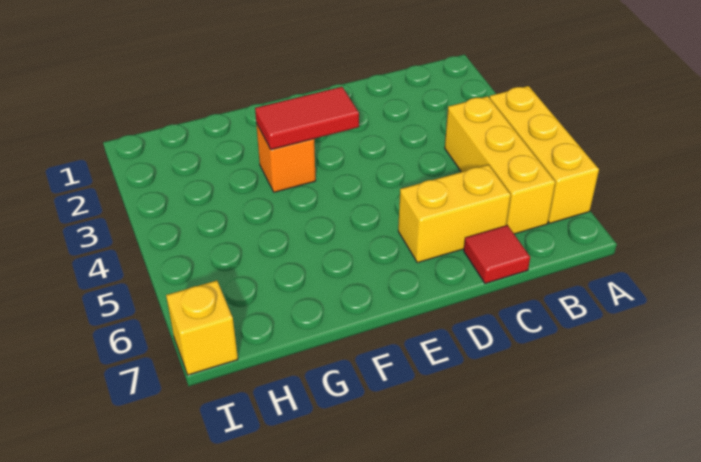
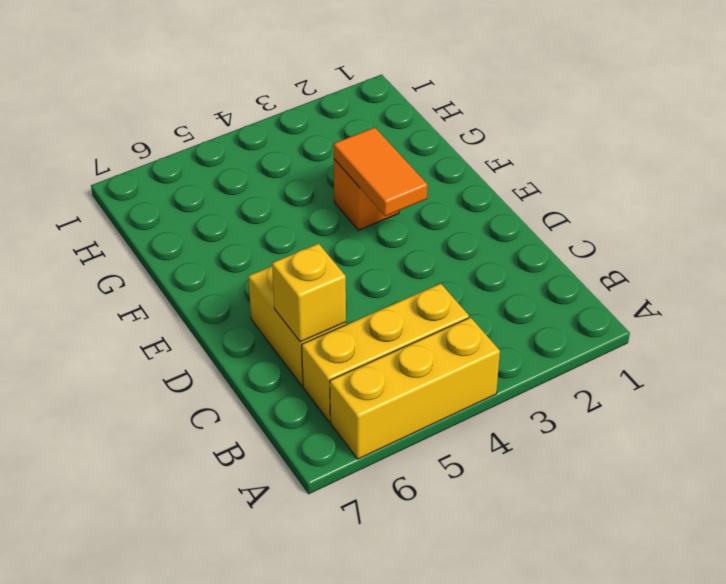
red tile C7 level 1 -> none
red tile E3:F3 level 2 -> orange tile E3:F3 level 2
yellow brick I7 level 1 -> yellow brick C6 level 2

